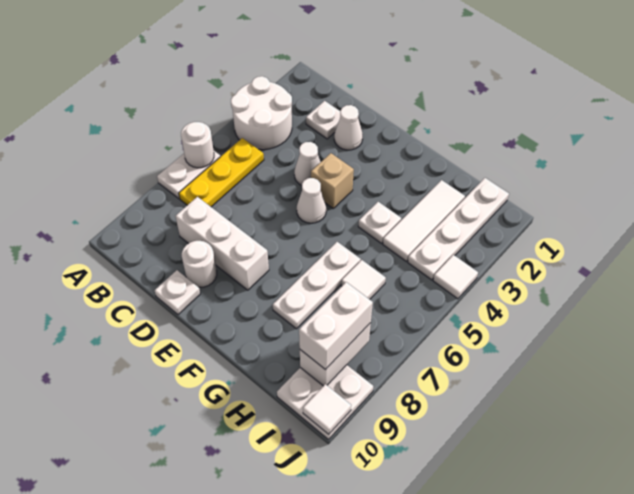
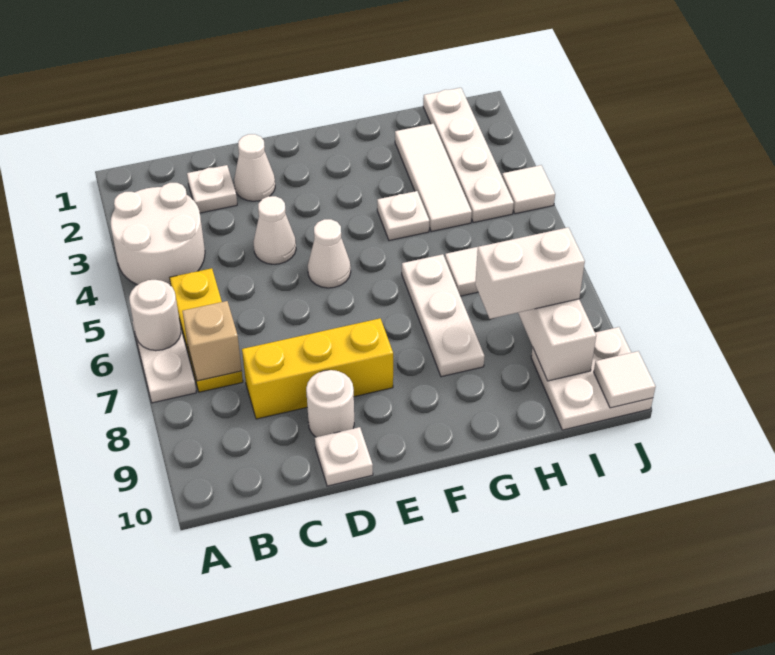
white brick C8:E8 level 1 -> yellow brick C8:E8 level 1
tan brick E4 level 1 -> tan brick B7 level 2
white brick I8:I9 level 3 -> white brick H8:I8 level 3

